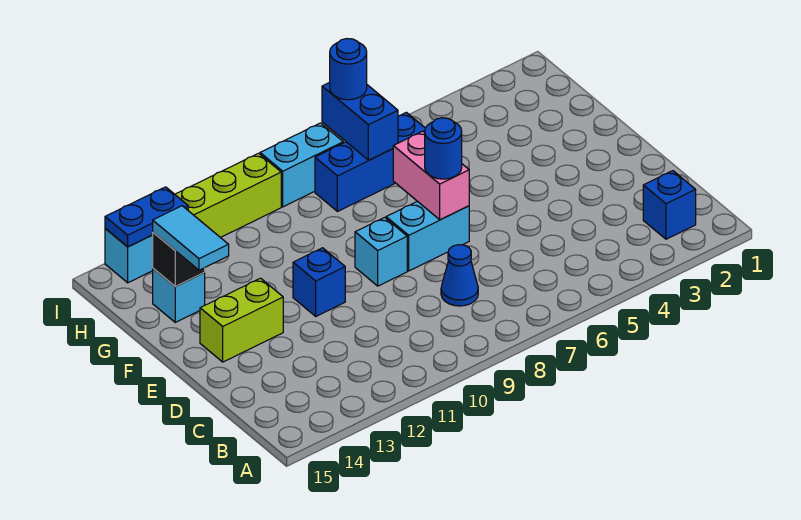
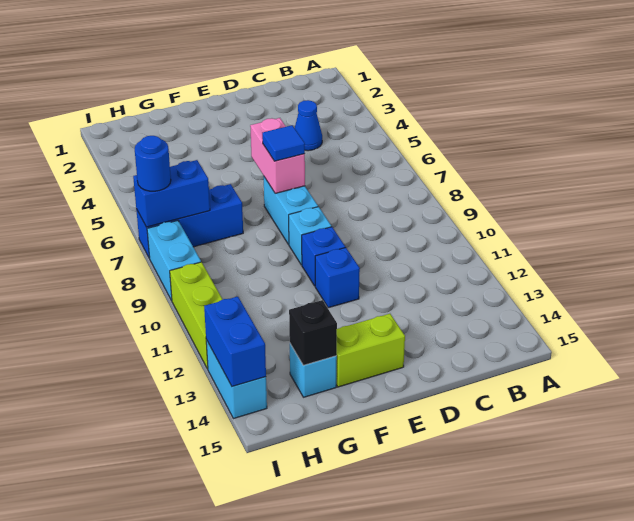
blue brick B2 level 1 -> blue brick E10 level 1
blue cone C8 level 1 -> blue cone C4 level 1
pink brick E7:F7 level 2 -> pink brick E6:E7 level 2
blue round brick E7 level 3 -> blue tile E7 level 3
lime brick E13:E14 level 1 -> lime brick E14:F14 level 1
cyan tile F14:G14 level 3 -> none
blue brick H6:H8 level 1 -> blue brick G7:I7 level 1
blue plate I13:I14 level 2 -> blue brick I13:I14 level 2

